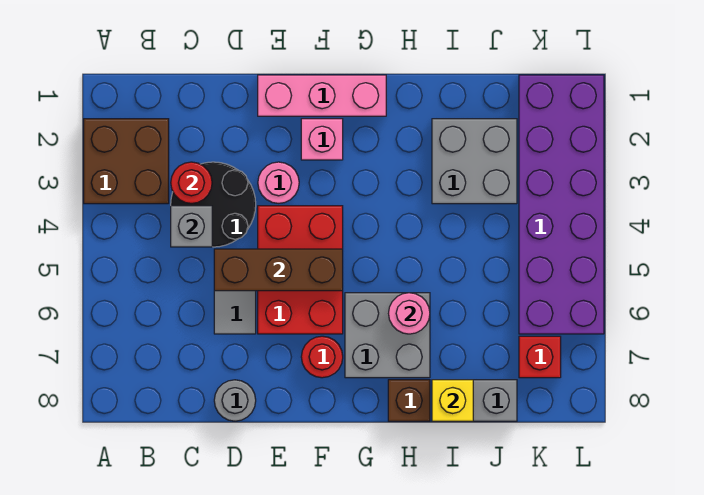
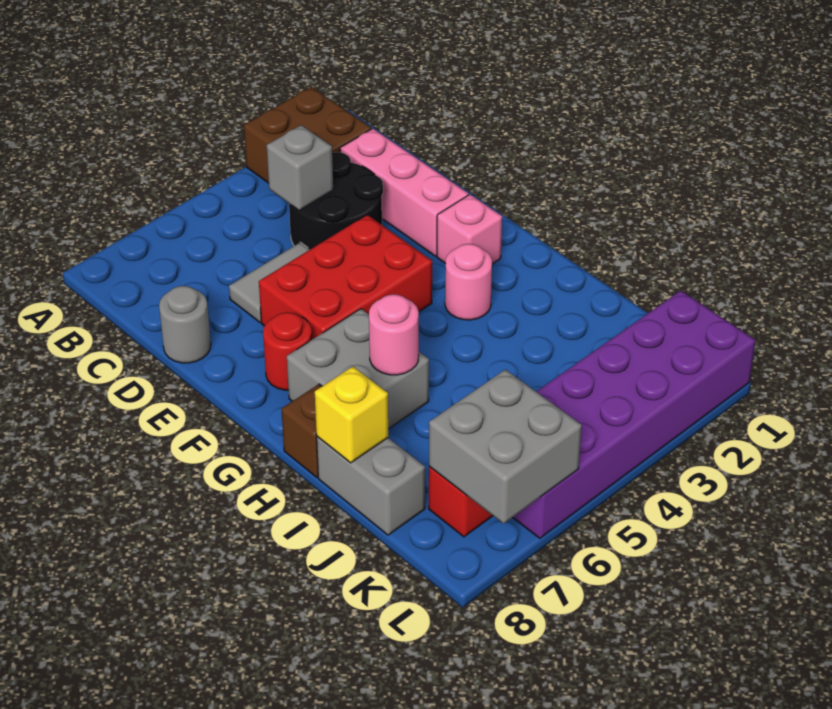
red round brick C3 level 2 -> none
brown brick D5:F5 level 2 -> none
pink brick E1:G1 level 1 -> pink brick C2:E2 level 1
pink round brick E3 level 1 -> pink round brick G3 level 1
grey brick I2:J3 level 1 -> grey brick K6:L7 level 2

